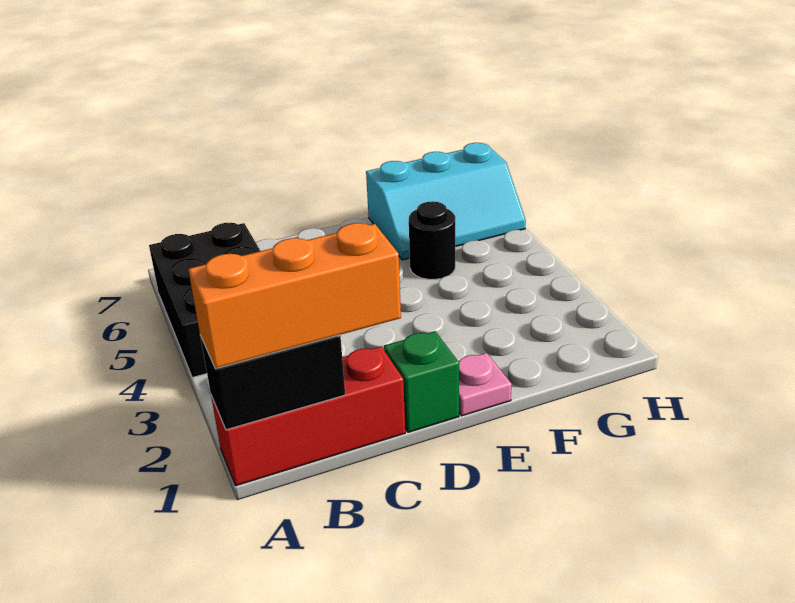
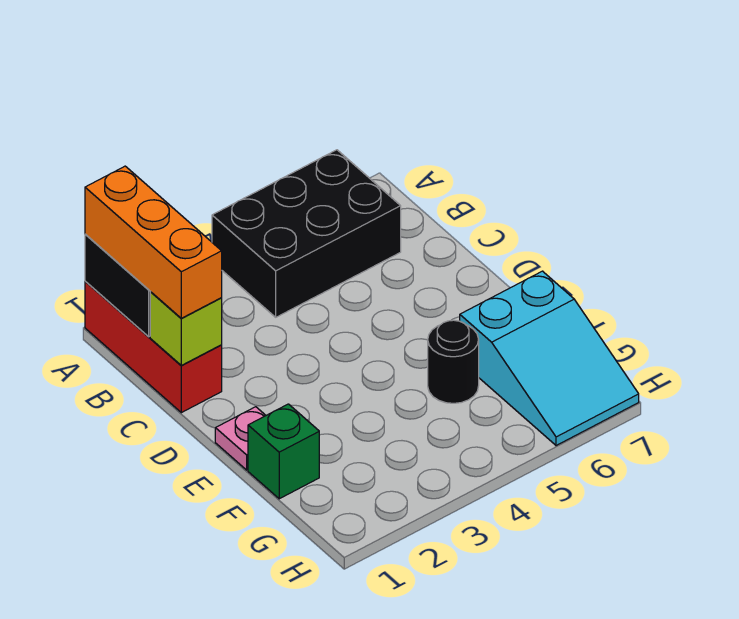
none -> lime brick C1 level 2
green brick D1 level 1 -> green brick F1 level 1
cyan slope F6:H7 level 1 top 7 -> cyan slope F6:H7 level 1 top F

